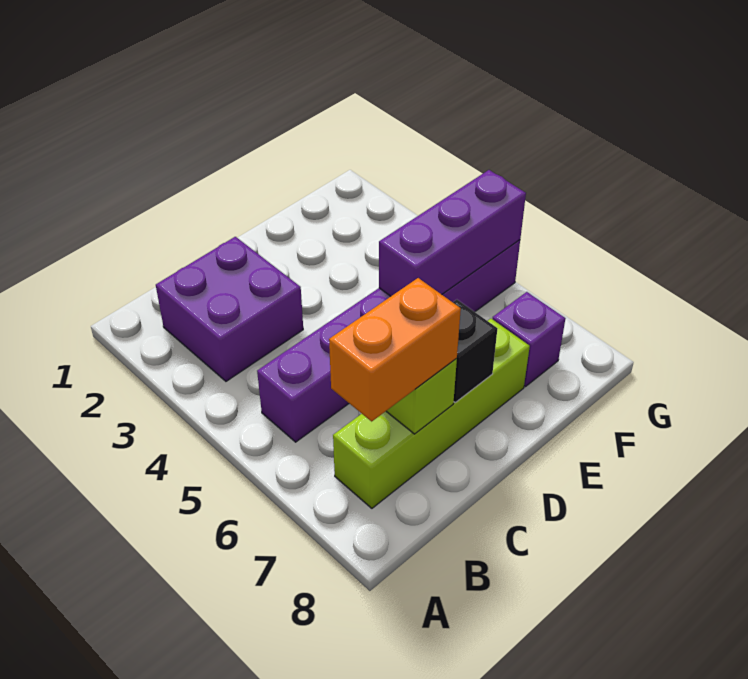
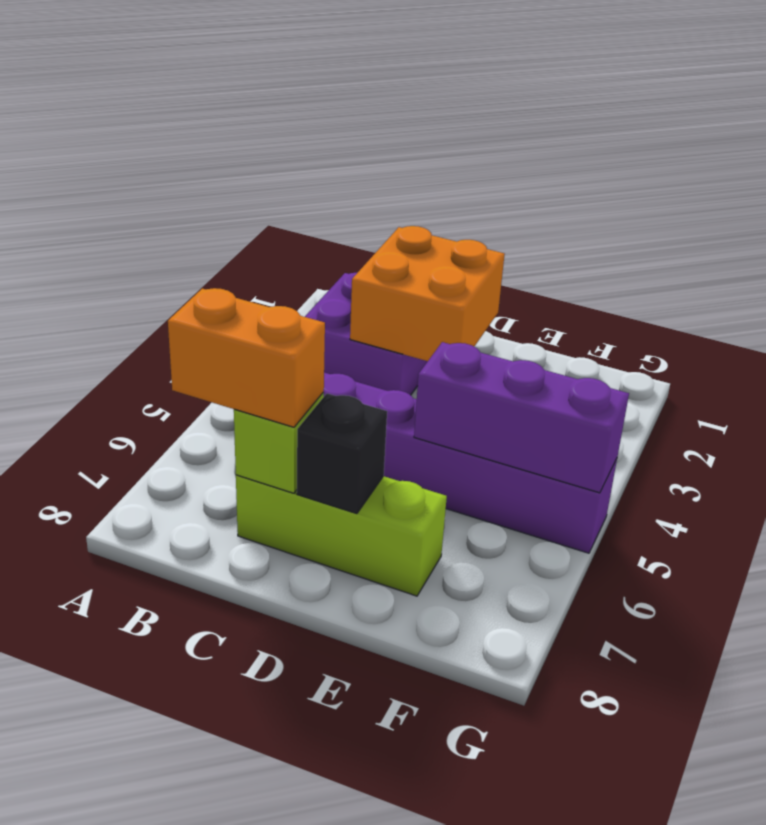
lime brick B7:E7 level 1 -> lime brick C7:E7 level 1
none -> orange brick C2:D3 level 2
purple brick F7 level 1 -> none

